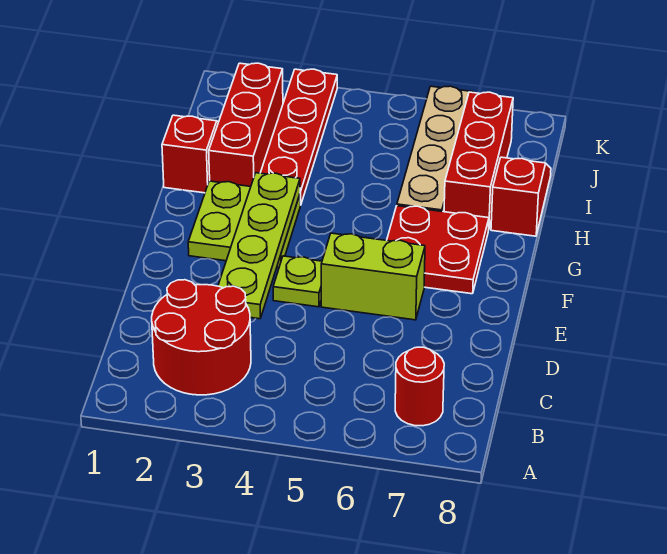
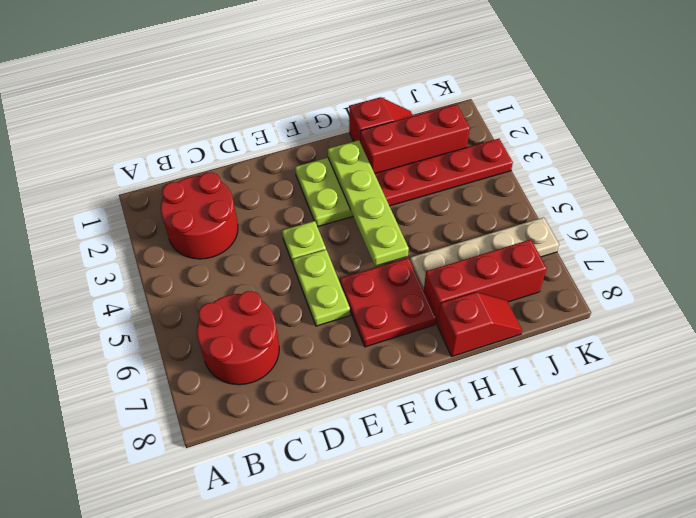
red round brick B7 level 1 -> red round brick B6:C7 level 1
lime plate D3:G3 level 2 -> lime plate G2:G5 level 2
lime brick E5:E6 level 1 -> lime plate E5:E6 level 1

